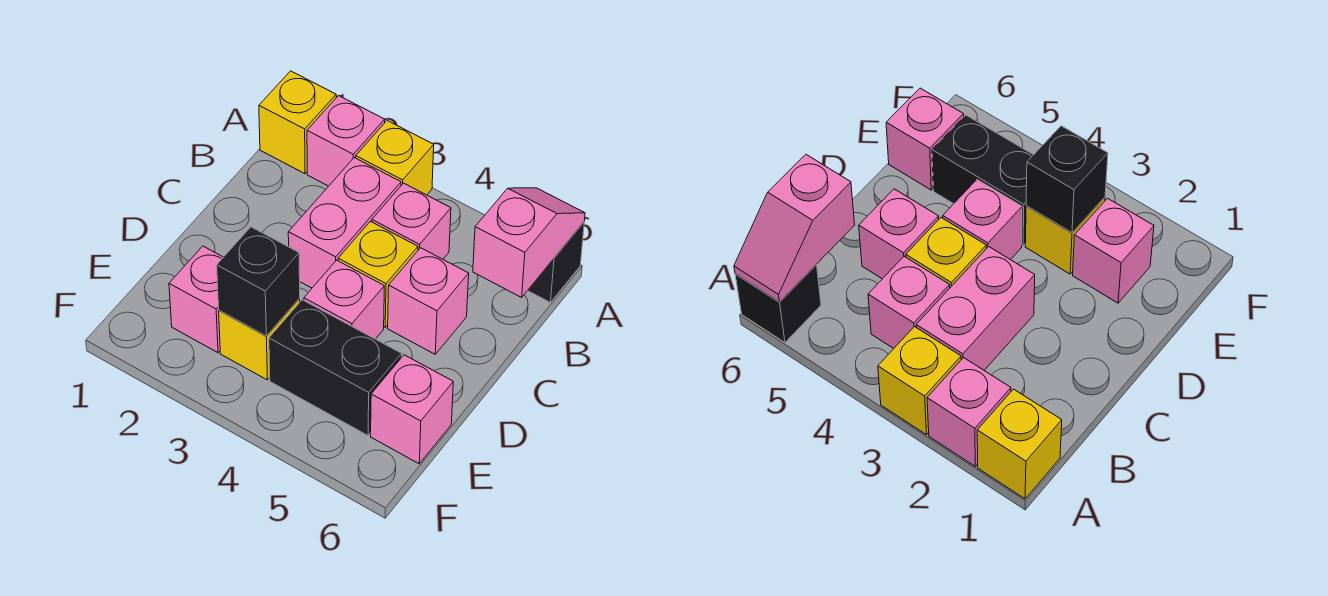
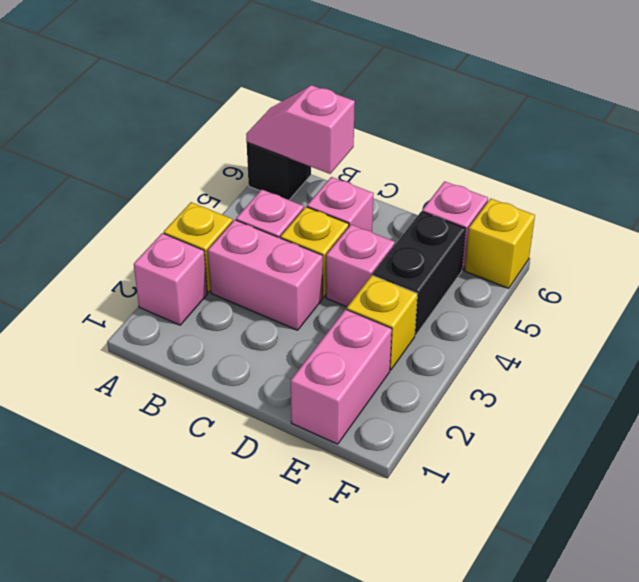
yellow brick A1 level 1 -> yellow brick F6 level 1
pink brick E2 level 1 -> pink brick E1:E2 level 1
black brick E3 level 2 -> none

